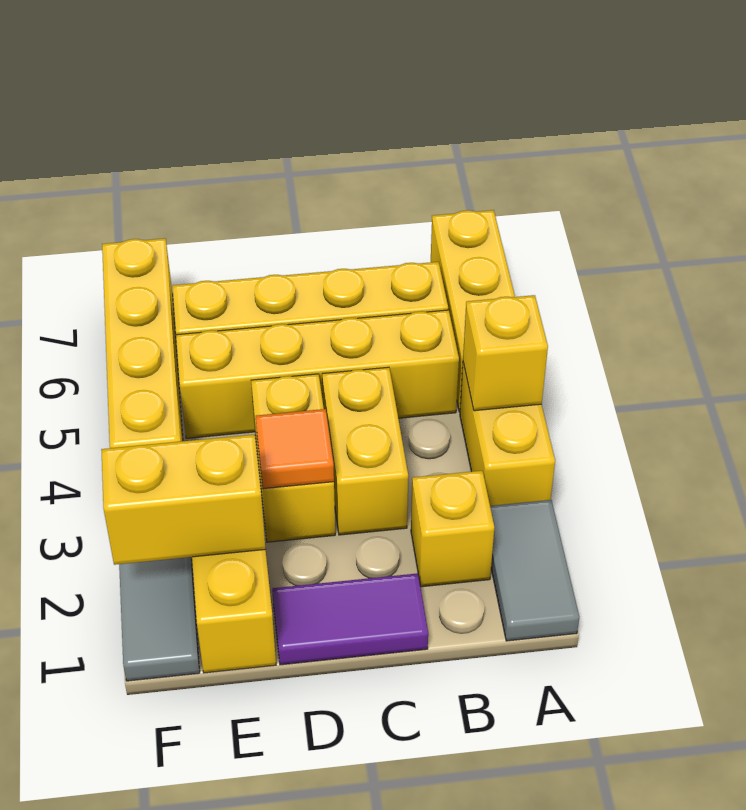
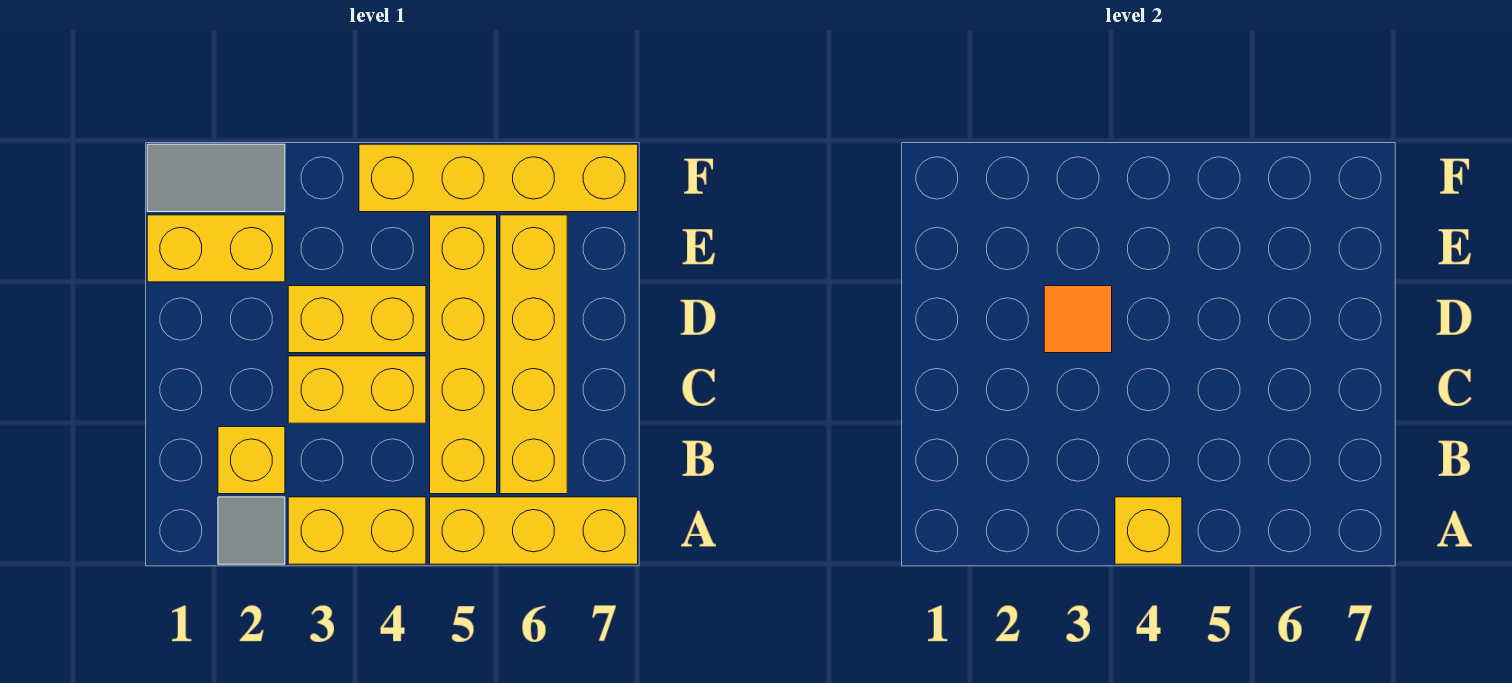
grey tile A1:A2 level 1 -> grey tile A2 level 1
purple tile C1:D1 level 1 -> none
yellow brick E2:F2 level 2 -> none

